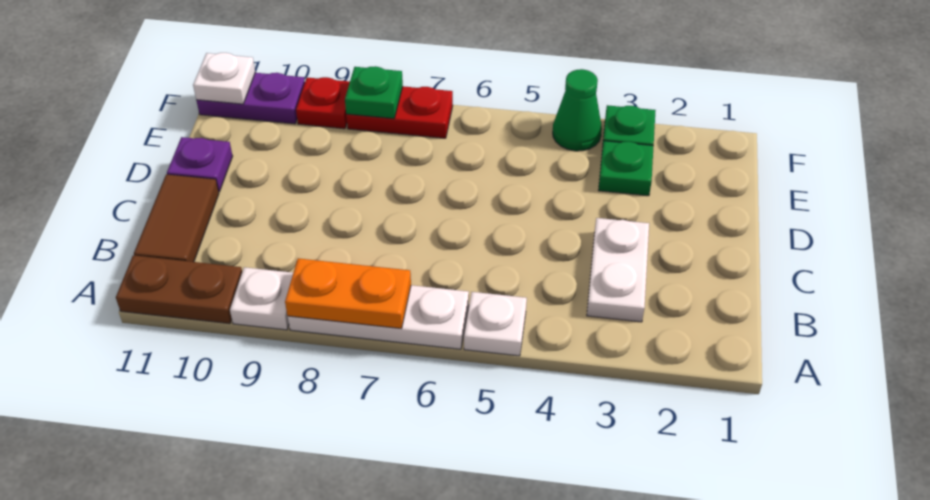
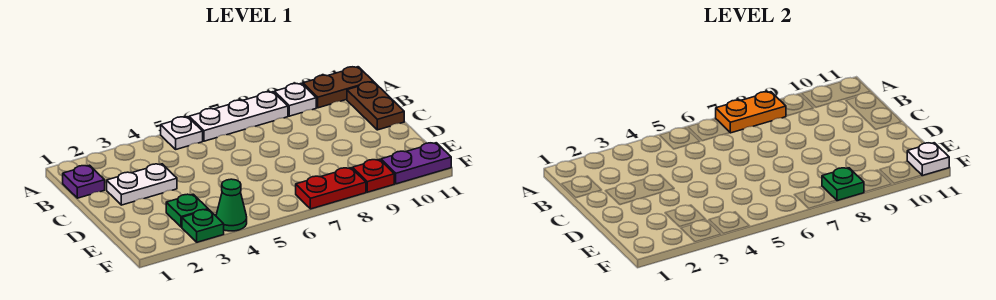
white plate B3:C3 level 1 -> white plate C2:C3 level 1
brown tile B11:C11 level 1 -> brown plate B11:C11 level 1
purple plate D11 level 1 -> purple plate B1 level 1

